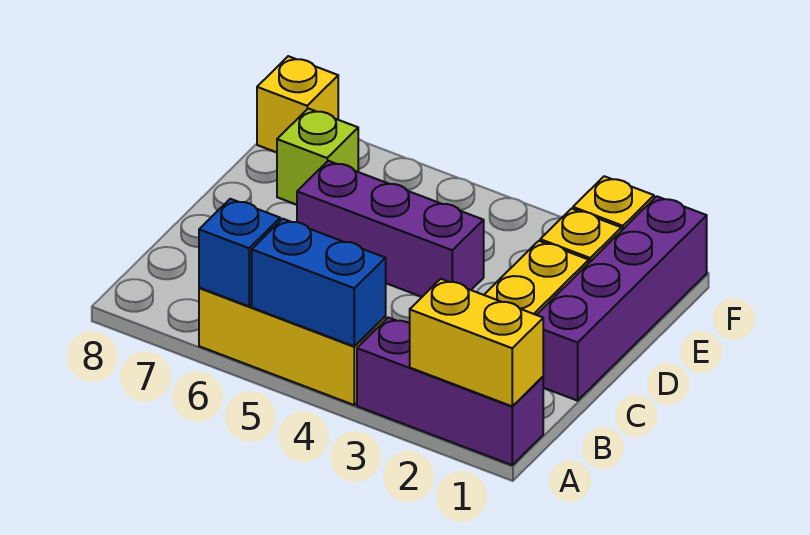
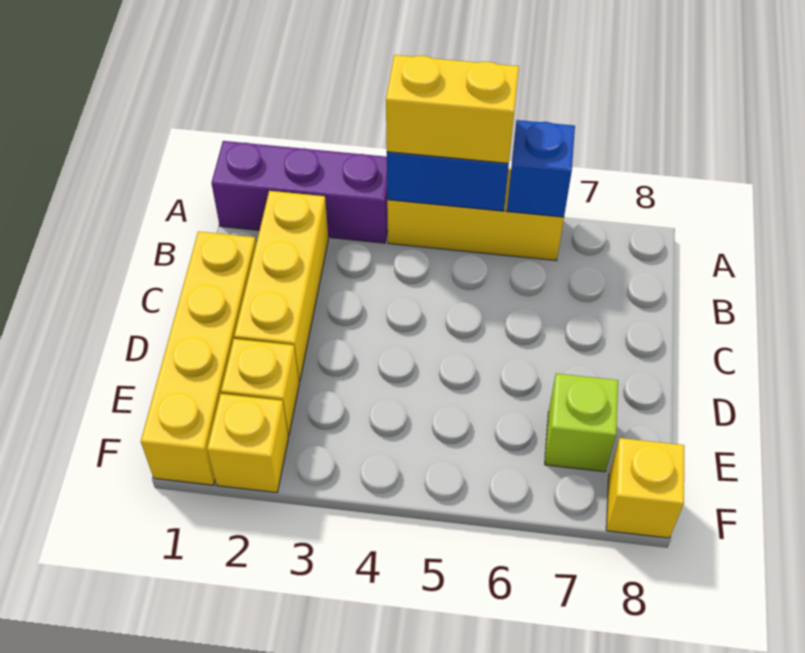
yellow brick A1:A2 level 2 -> yellow brick A4:A5 level 3
purple brick C1:F1 level 1 -> yellow brick C1:F1 level 1
purple brick D4:D6 level 1 -> none

